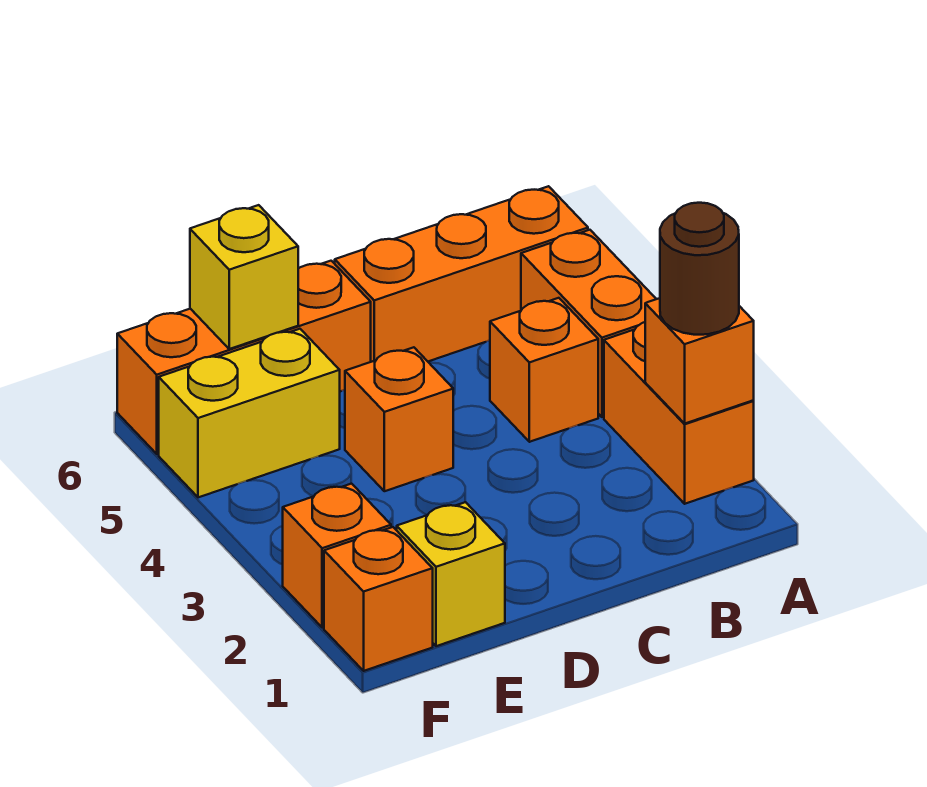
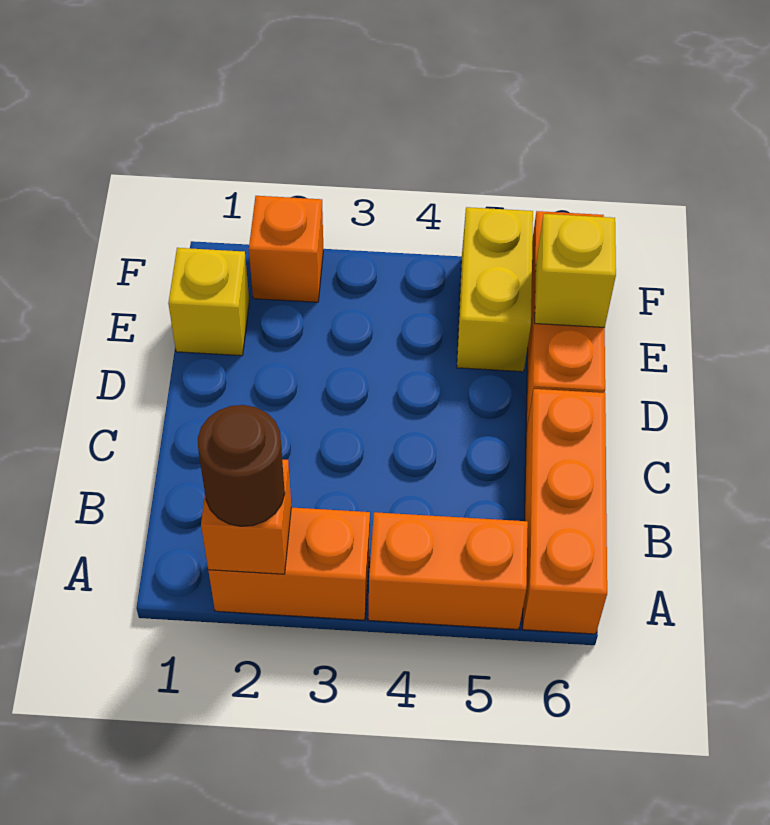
orange brick B4 level 1 -> none
orange brick D4 level 1 -> none
orange brick F1 level 1 -> none

